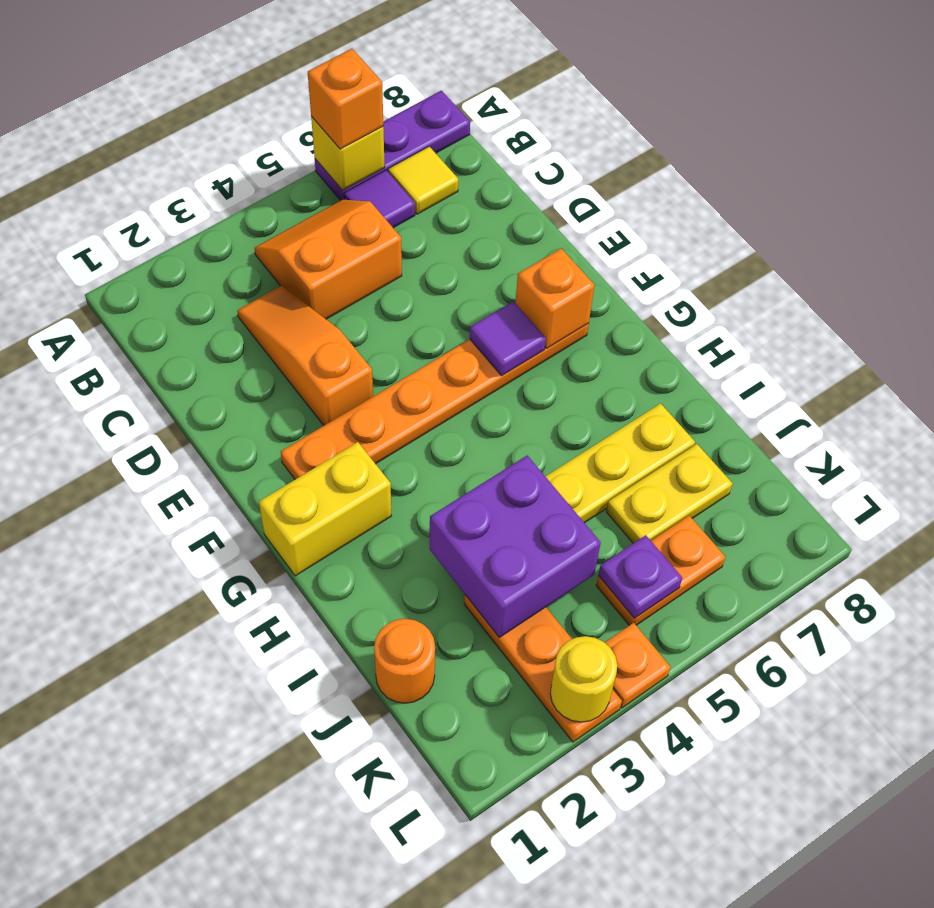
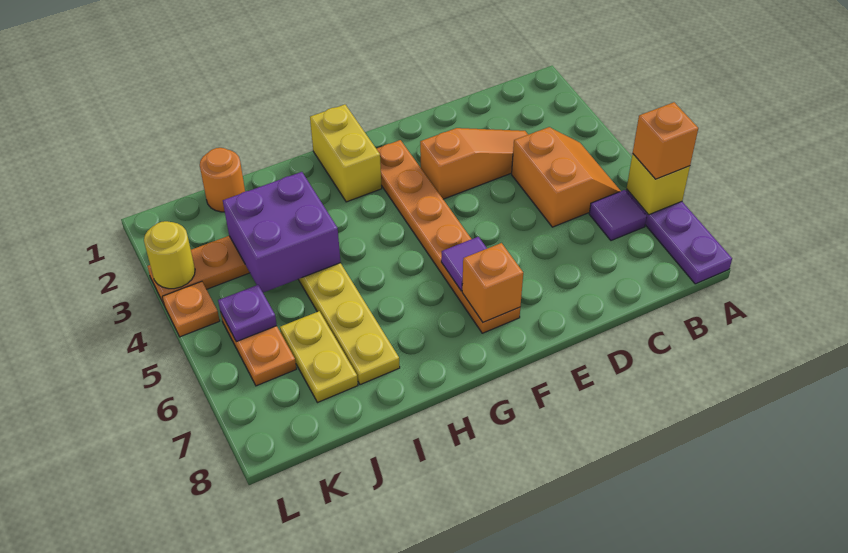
yellow tile B7 level 1 -> none

